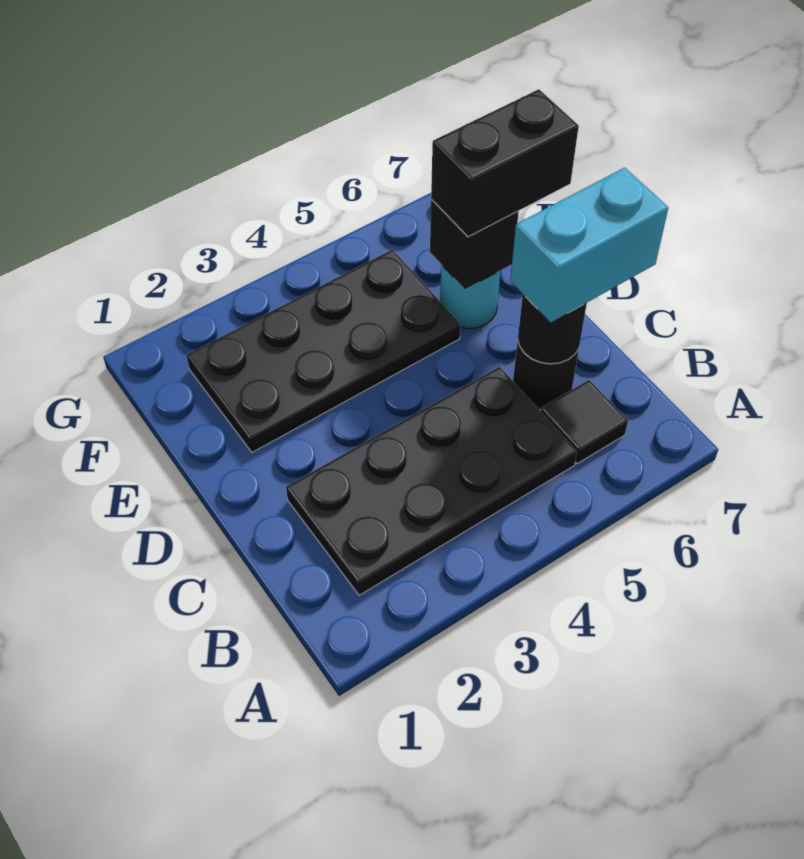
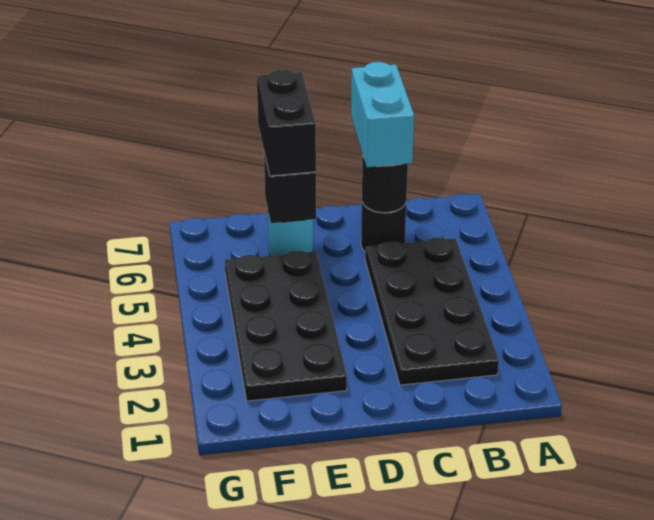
black tile B6 level 1 -> none

